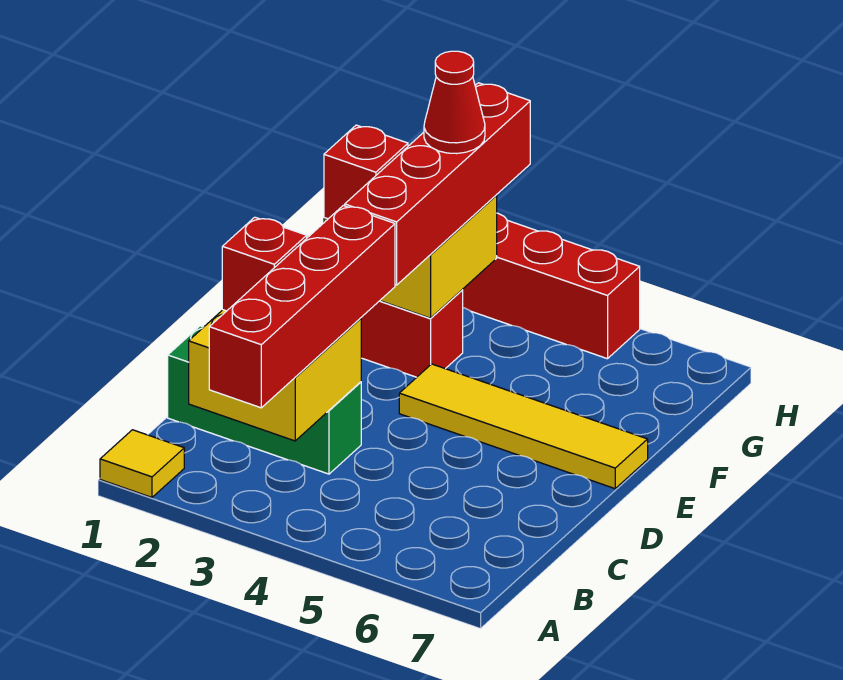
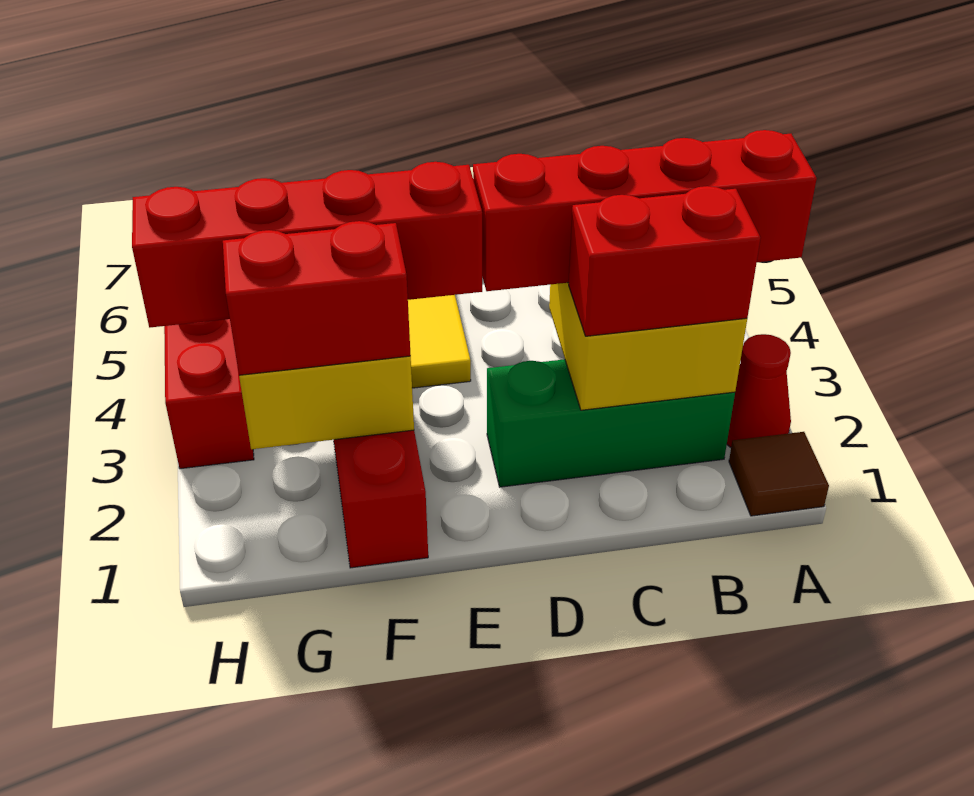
yellow tile A1 level 1 -> brown tile A1 level 1
green brick C1:C3 level 1 -> green brick B2:D2 level 1
red brick C2 level 3 -> red brick B2:C2 level 3
red brick F2 level 3 -> red brick F2:G2 level 3
red cone G3 level 4 -> red cone A2 level 1

